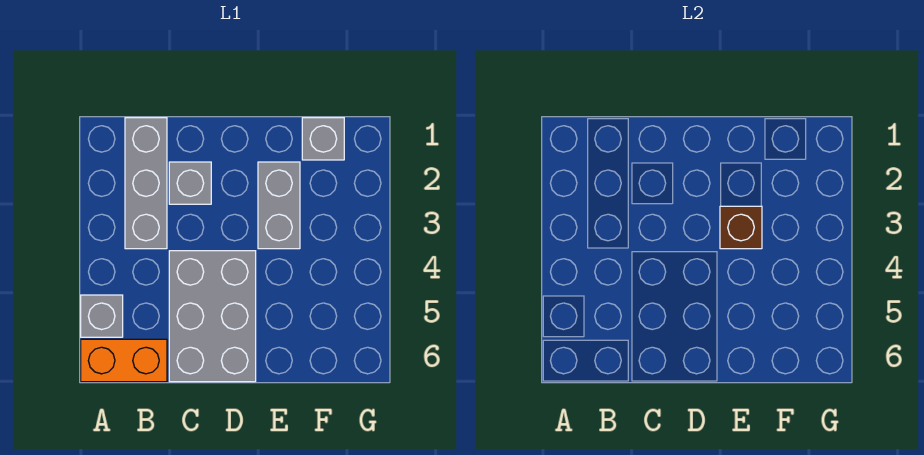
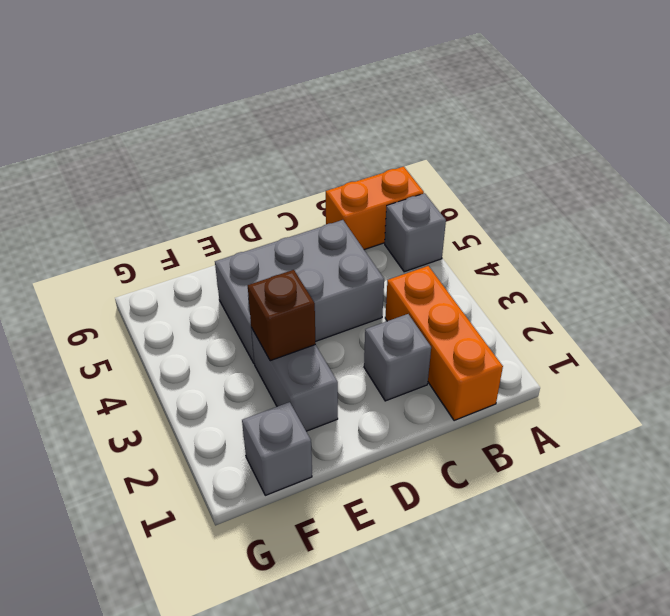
grey brick B1:B3 level 1 -> orange brick B1:B3 level 1
grey brick C4:D6 level 1 -> grey brick C4:E5 level 1

